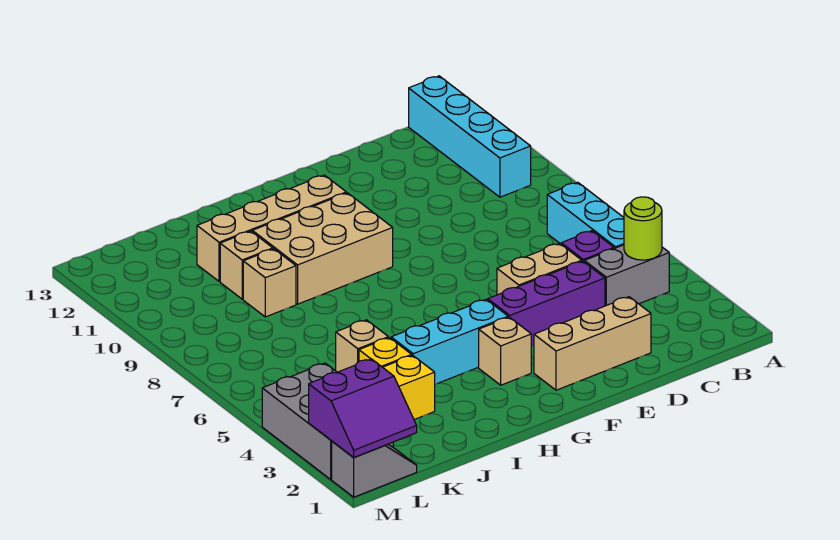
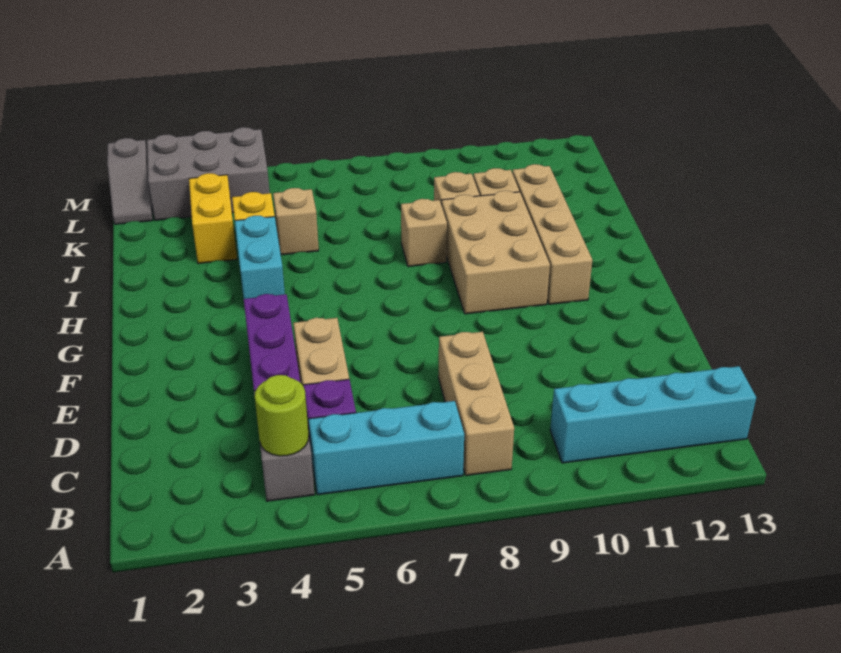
tan brick D2:F2 level 1 -> tan brick B8:D8 level 1
tan brick G3 level 1 -> tan brick I8 level 1
cyan brick G4:I4 level 1 -> cyan brick H4:I4 level 1
purple slope L1:M2 level 2 top 2 -> none

